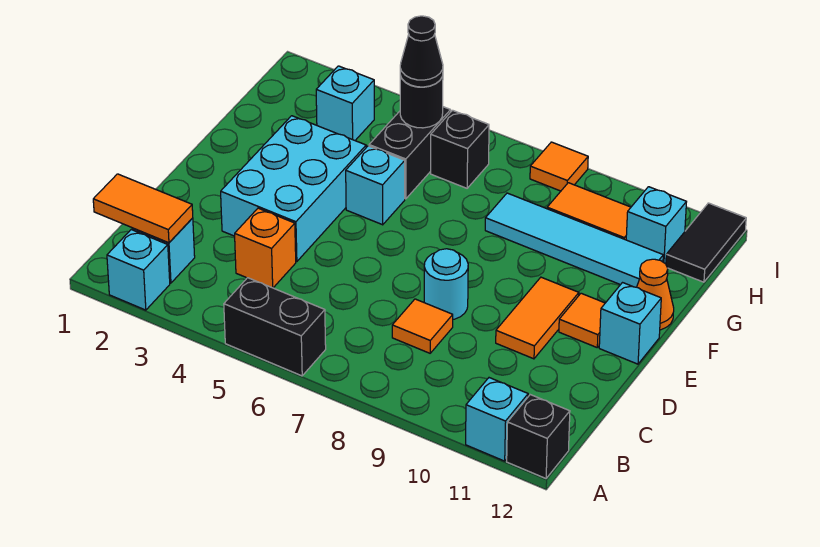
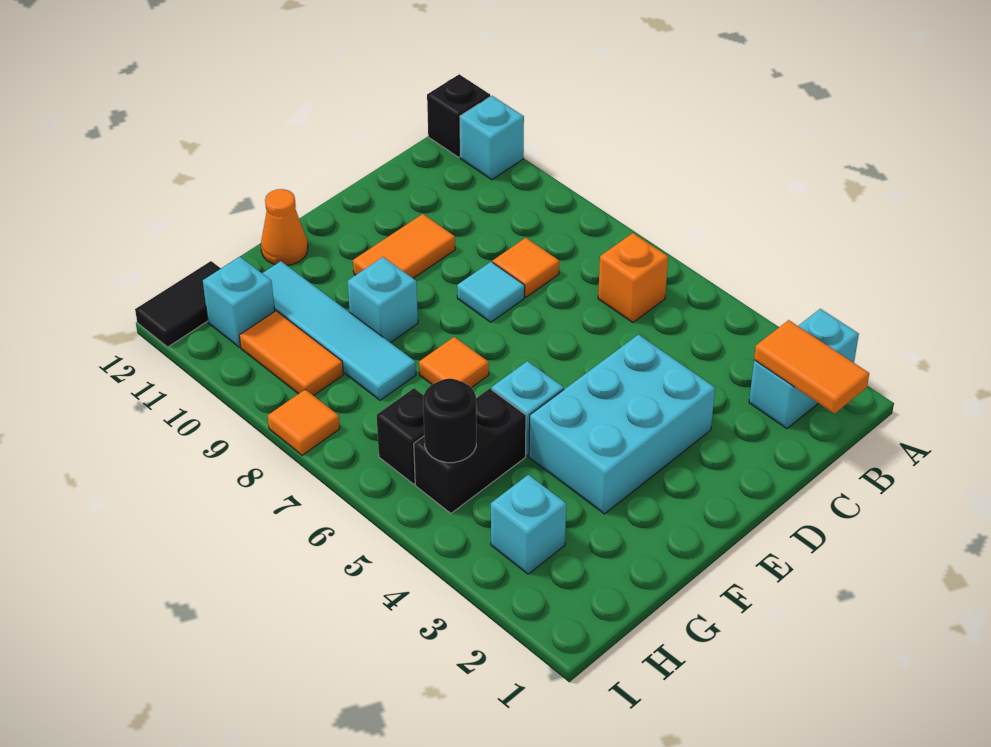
black brick A5:A6 level 1 -> none
orange brick C4 level 1 -> orange brick B6 level 1
cyan round brick D8 level 1 -> cyan tile D8 level 1
orange tile E11 level 1 -> orange tile F7 level 1
cyan brick E12 level 1 -> cyan brick F9 level 1
black cone H5 level 3 -> none

